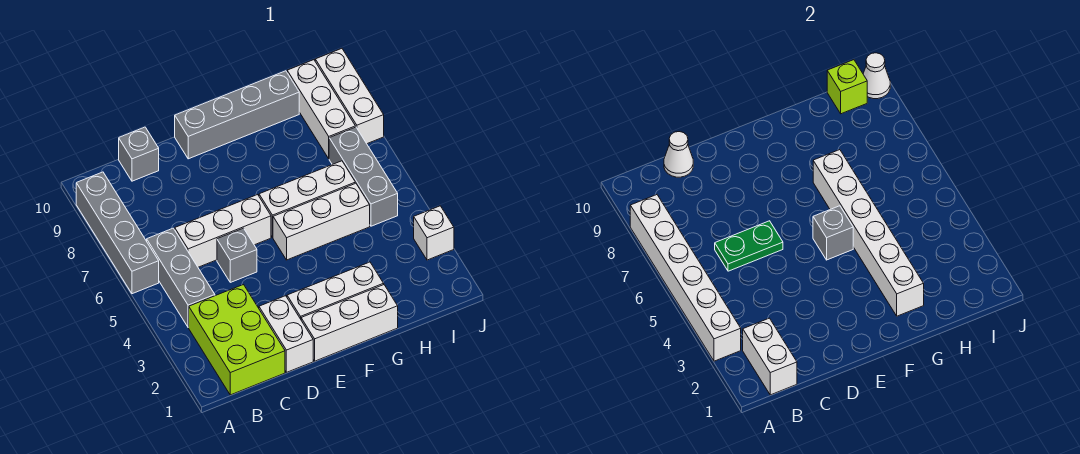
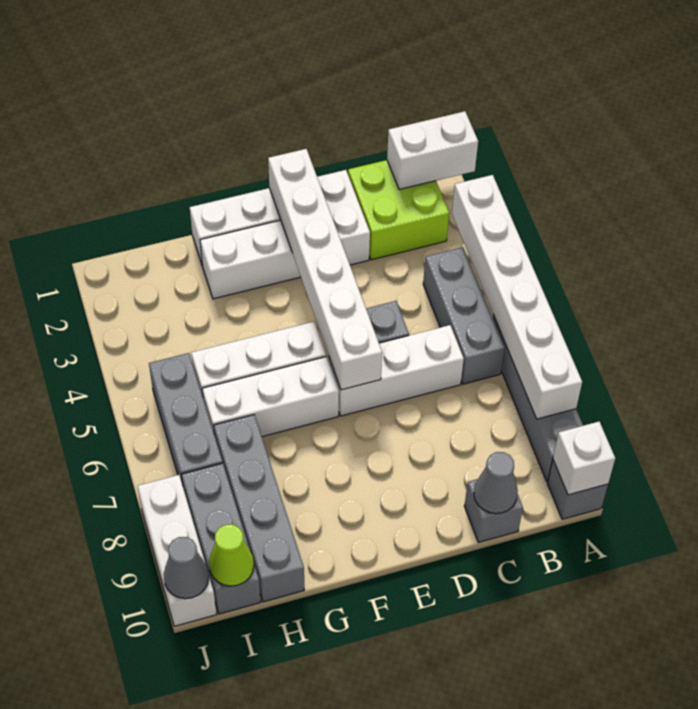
lime brick B1:C3 level 1 -> lime brick B1:C2 level 1
white brick B1:B2 level 2 -> white brick A1:B1 level 2
green plate C6:D6 level 2 -> none
white cone C10 level 2 -> grey cone C10 level 2
grey brick E10:H10 level 1 -> grey brick H7:H10 level 1
grey brick F5 level 2 -> grey brick A10 level 1
white brick G2:G7 level 2 -> white brick E1:E6 level 2
white brick I8:I10 level 1 -> grey brick I8:I10 level 1
lime brick I10 level 2 -> lime cone I10 level 2
white brick J3 level 1 -> white brick A10 level 2
white cone J10 level 2 -> grey cone J10 level 2

